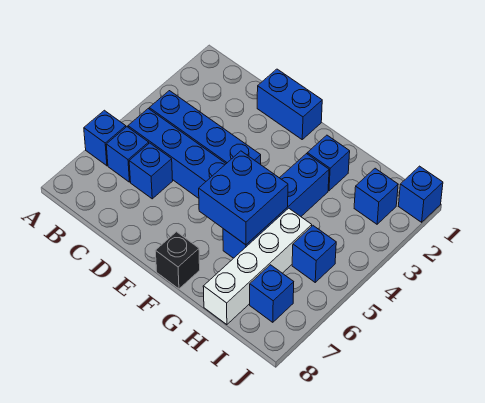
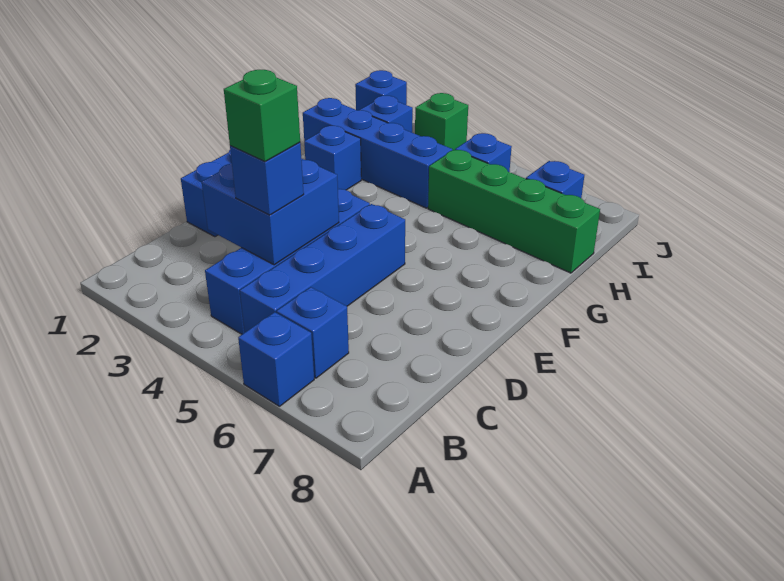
none -> green brick C4 level 4
blue brick C6 level 1 -> blue brick C4 level 3
blue brick F5:G6 level 2 -> blue brick C3:D4 level 2
black brick F8 level 1 -> none
blue brick G3:G6 level 1 -> blue brick H1:H4 level 1
white brick H5:H8 level 1 -> green brick H5:H8 level 1
none -> green brick J3 level 1

